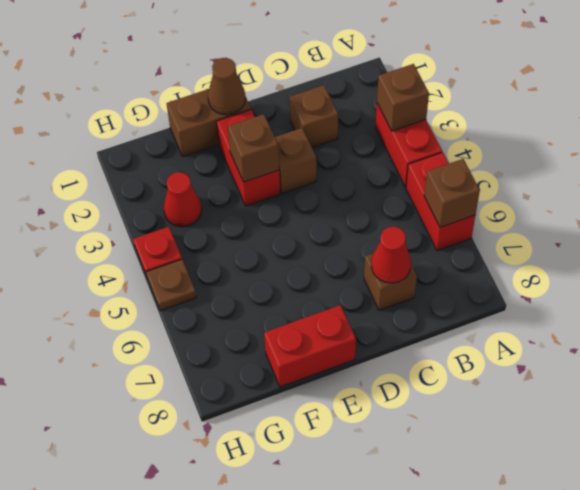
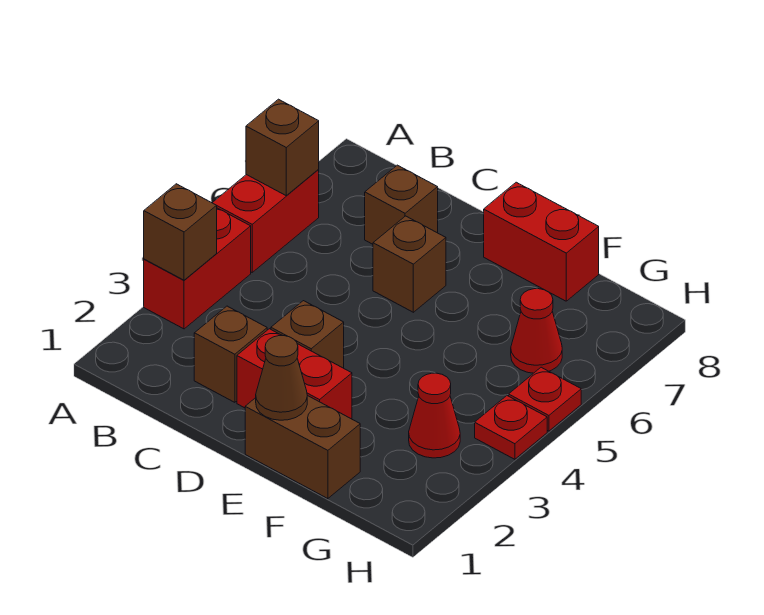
red cone C7 level 2 -> red cone G6 level 1
red brick E2:E3 level 1 -> red brick D2:E2 level 1
brown brick E3 level 2 -> brown brick D6 level 1
brown plate H5 level 1 -> red plate H5 level 1

